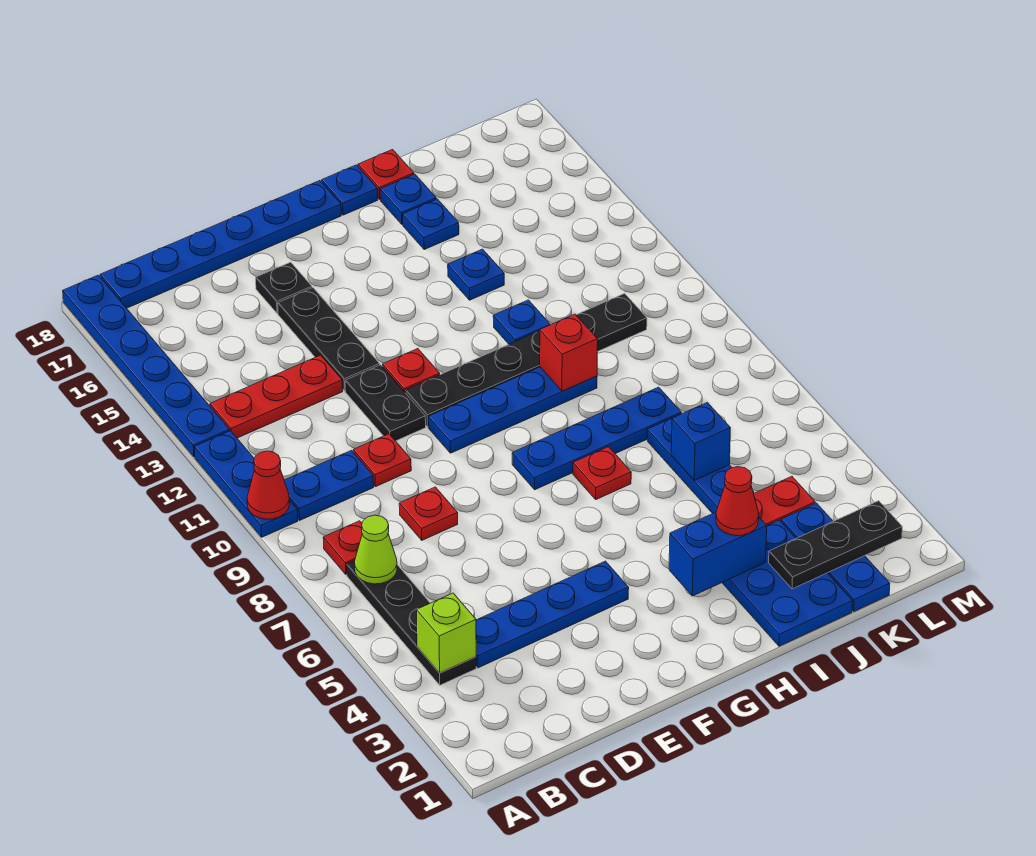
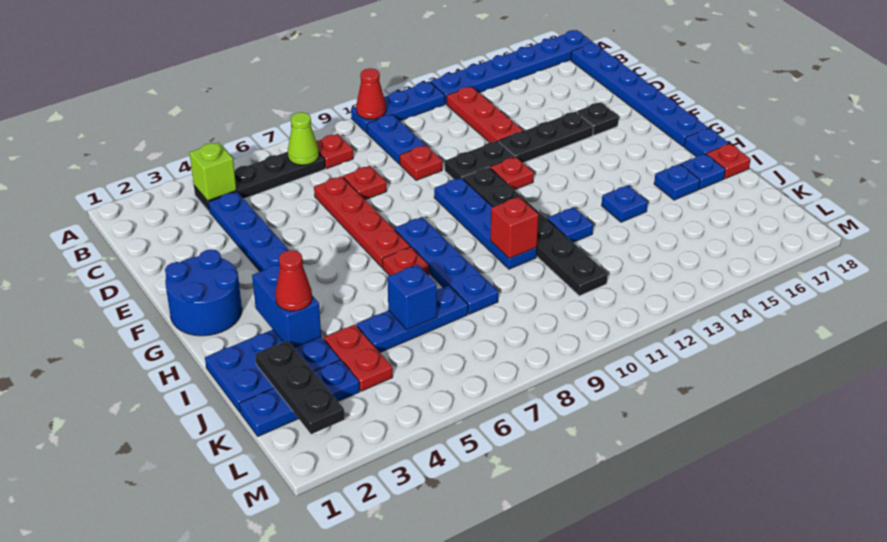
none -> red plate D7:G7 level 1
none -> blue round brick F1:G2 level 1

